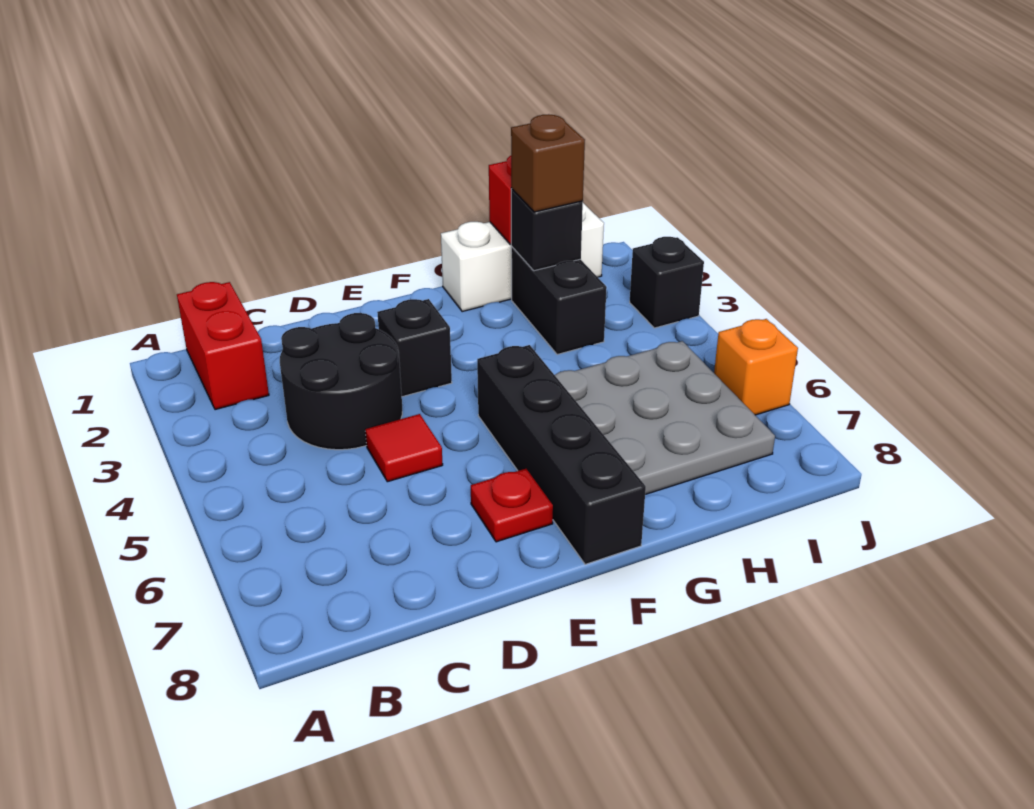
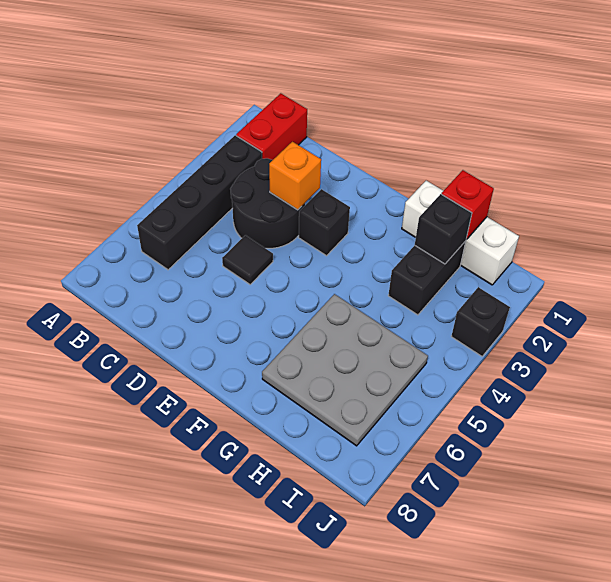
red tile D5 level 1 -> black tile D5 level 1
red plate E7 level 1 -> none
black brick F5:F8 level 1 -> black brick B3:B6 level 1
brown brick H2 level 3 -> none
orange brick J6 level 1 -> orange brick D3 level 2

